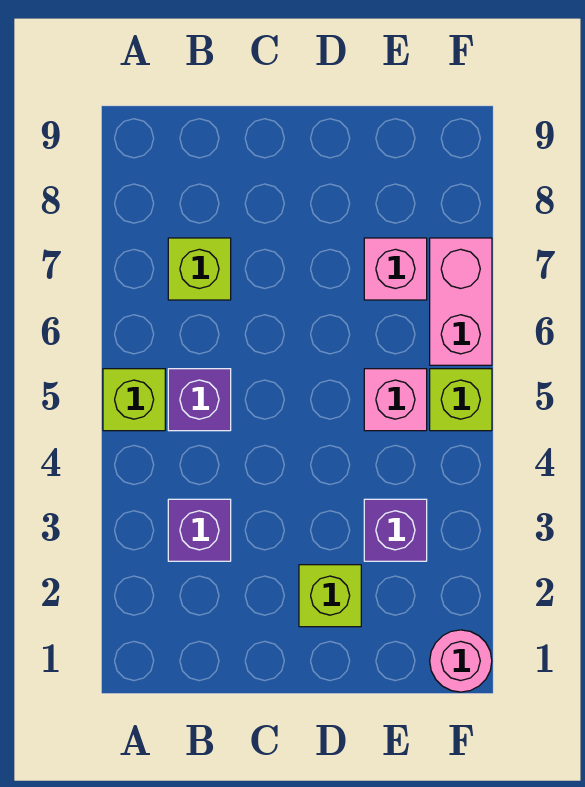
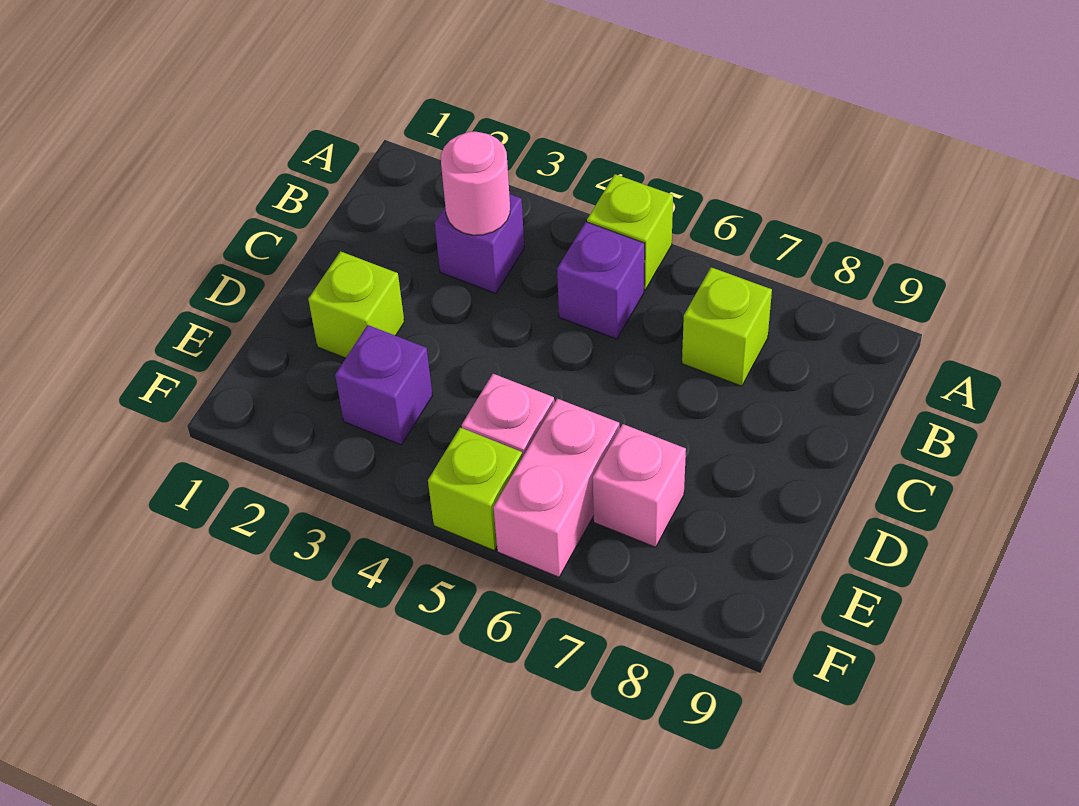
pink round brick F1 level 1 -> pink round brick B3 level 2
pink brick F6:F7 level 1 -> pink brick E6:F6 level 1

